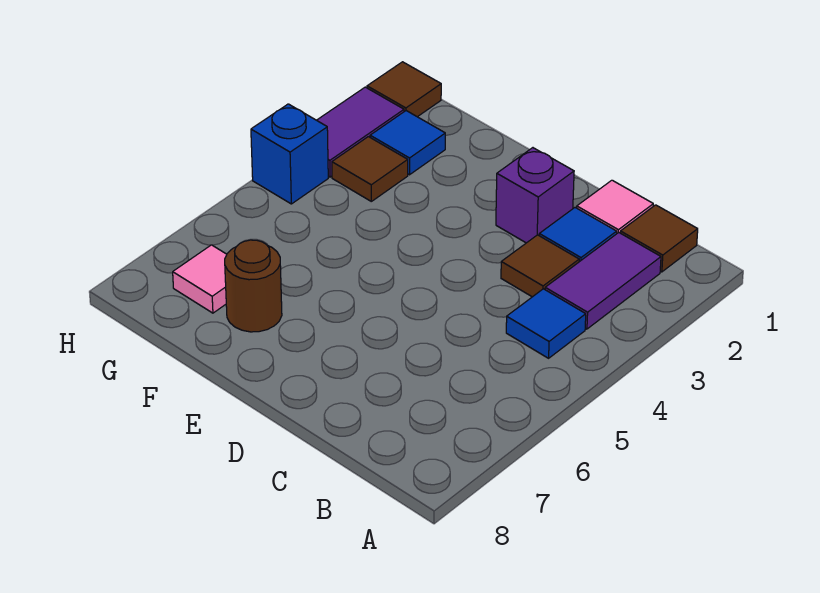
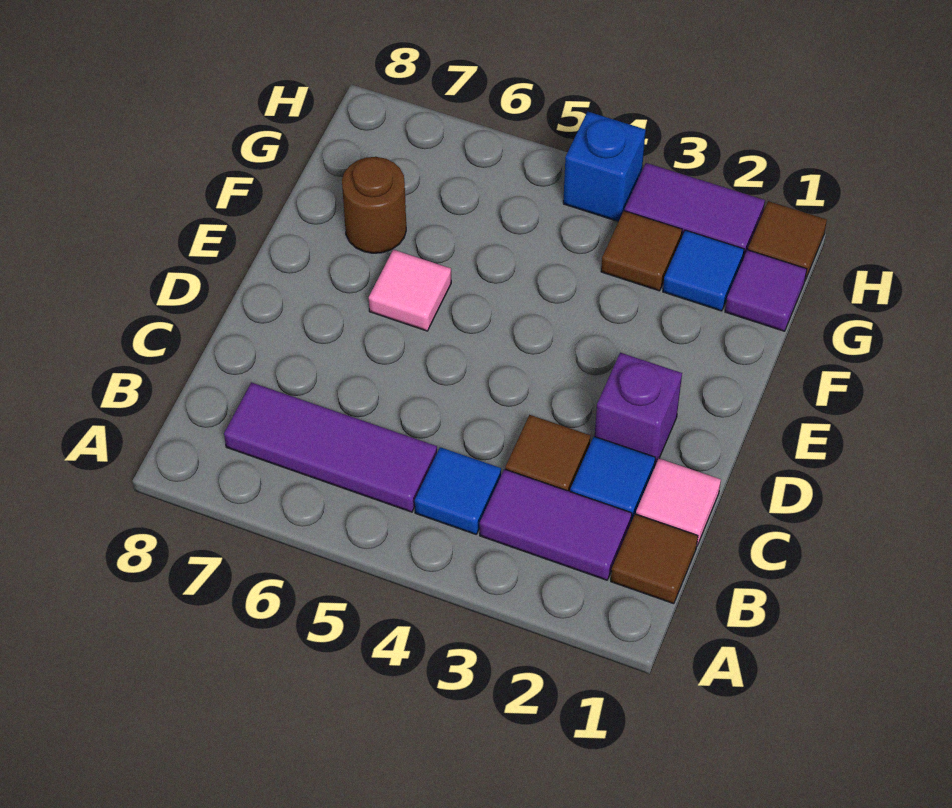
none -> purple tile B5:B7 level 1
none -> purple tile G1 level 1
pink tile G7 level 1 -> pink tile E6 level 1

